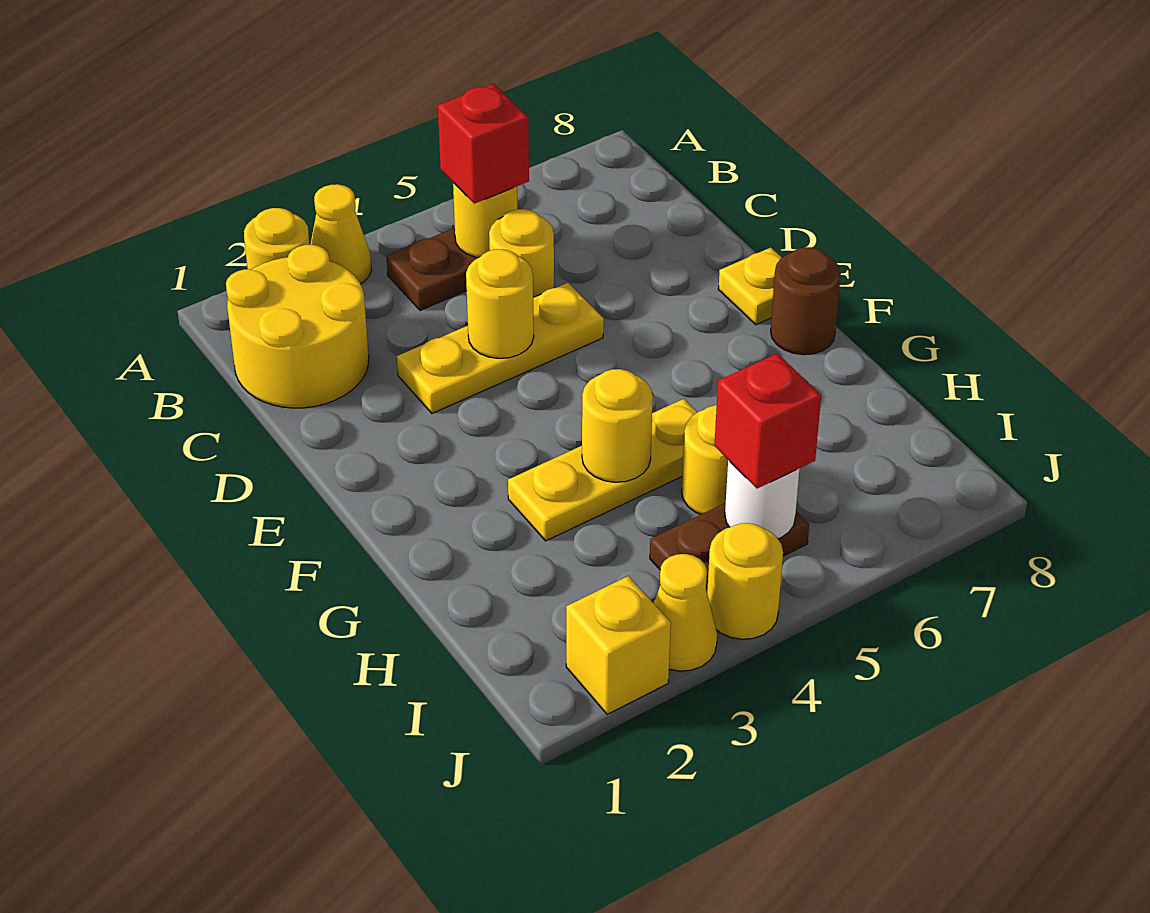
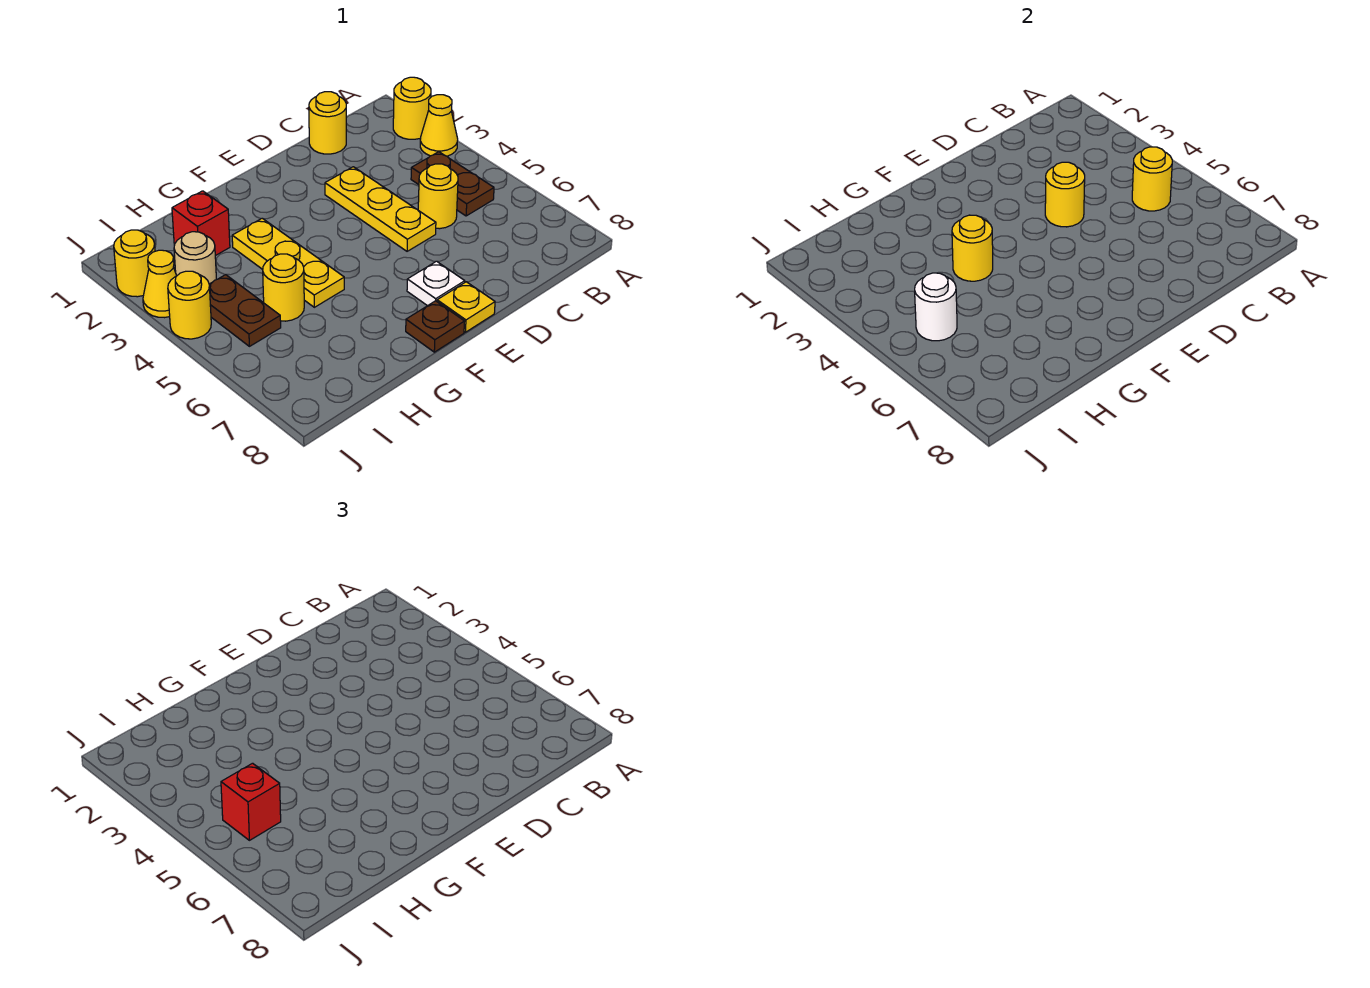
yellow round brick B1:C2 level 1 -> yellow round brick C1 level 1
red brick B5 level 3 -> red brick H2 level 1
none -> white plate E7 level 1
brown round brick F8 level 1 -> brown plate F8 level 1
none -> tan round brick I3 level 1
yellow brick J2 level 1 -> yellow round brick J2 level 1

